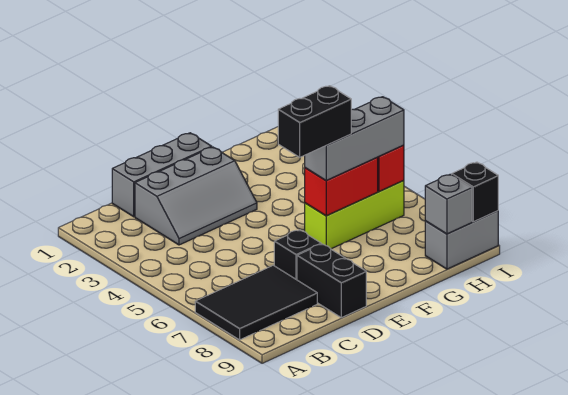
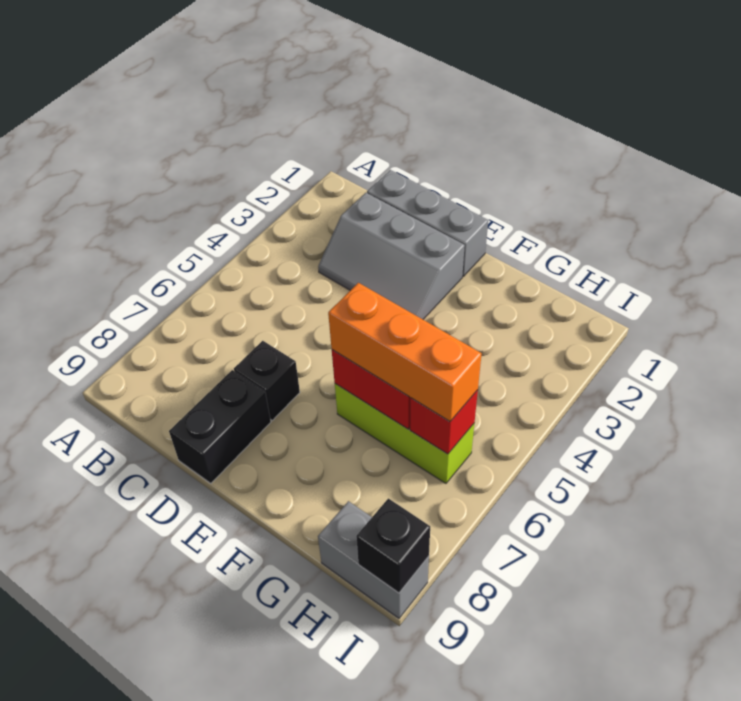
black tile A7:C8 level 1 -> none
black brick E6:F6 level 4 -> none
grey brick F6:H6 level 3 -> orange brick F6:H6 level 3
grey brick H9 level 2 -> none

